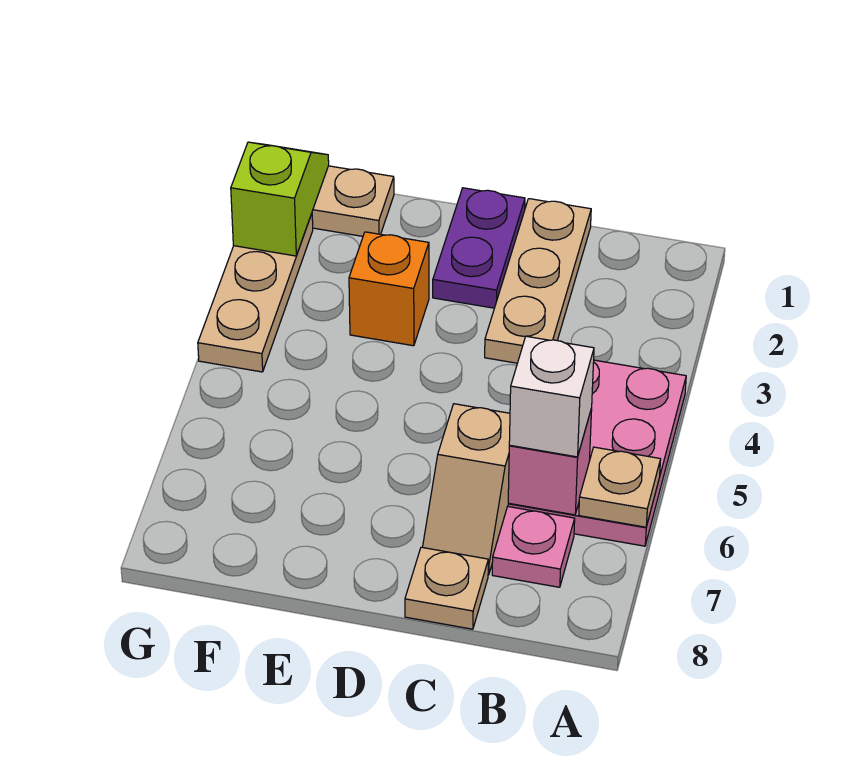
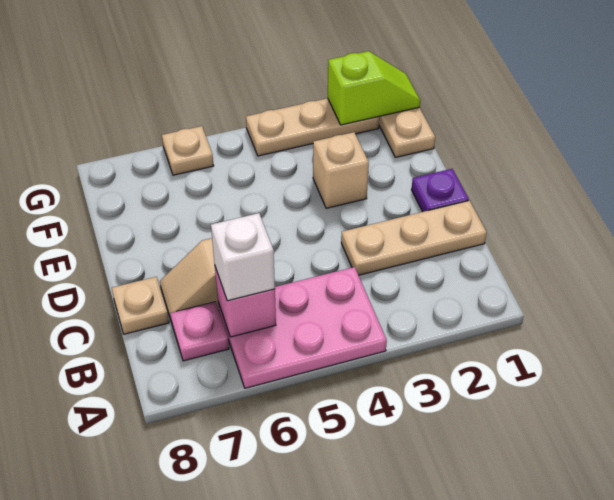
tan plate A6 level 2 -> tan plate G6 level 1
purple plate D1:D2 level 1 -> purple plate D1 level 1
orange brick E3 level 1 -> tan brick E3 level 1

